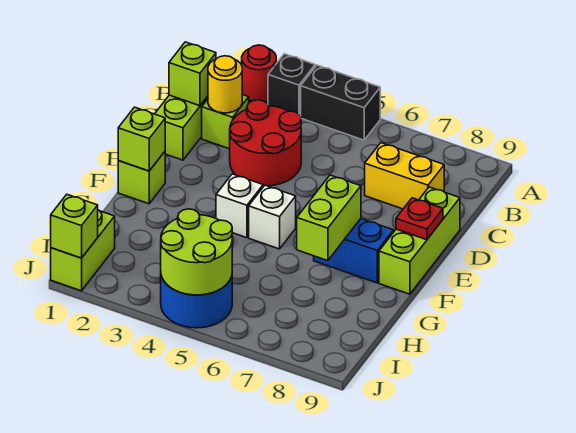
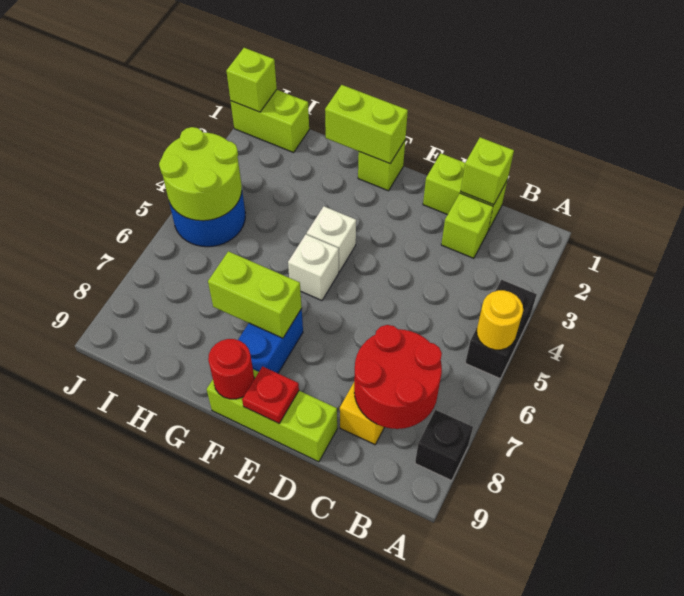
red round brick A2 level 1 -> red round brick F9 level 2
black brick A3 level 1 -> black brick A8 level 1
yellow round brick C2 level 2 -> yellow round brick A5 level 2
red round brick C3:D4 level 1 -> red round brick B7:C8 level 2
lime brick F1 level 2 -> lime brick F1:G1 level 2

